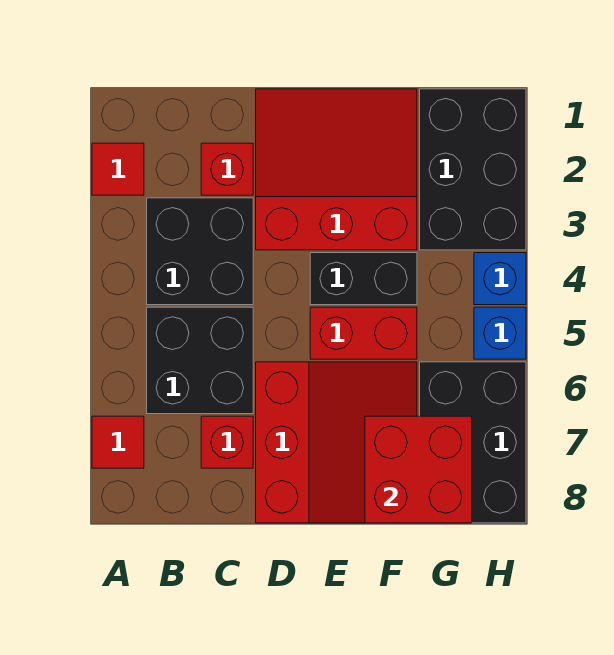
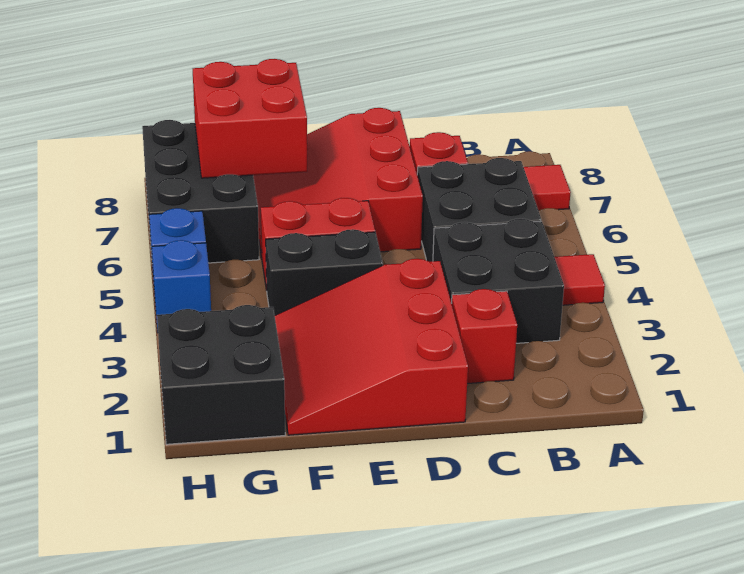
red tile A2 level 1 -> red tile A4 level 1
red slope D1:F3 level 1 top 3 -> red slope D1:F3 level 1 top D
black brick G1:H3 level 1 -> black brick G1:H2 level 1

